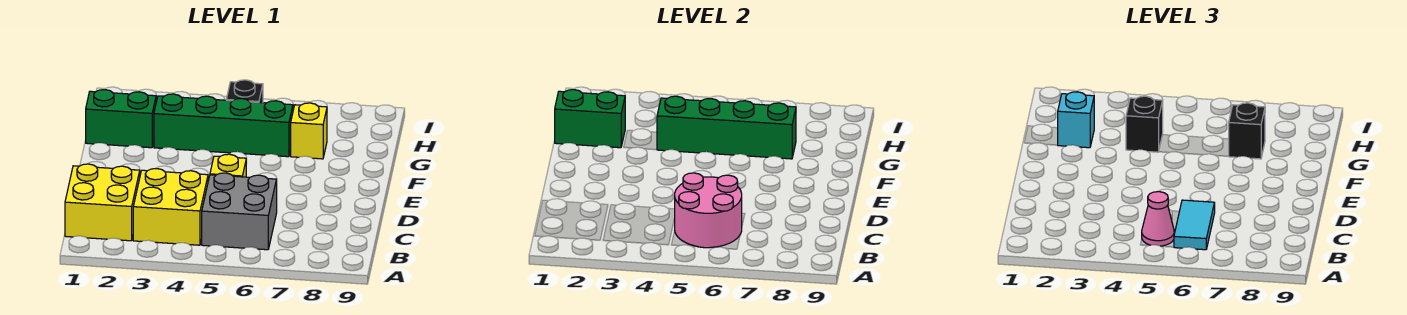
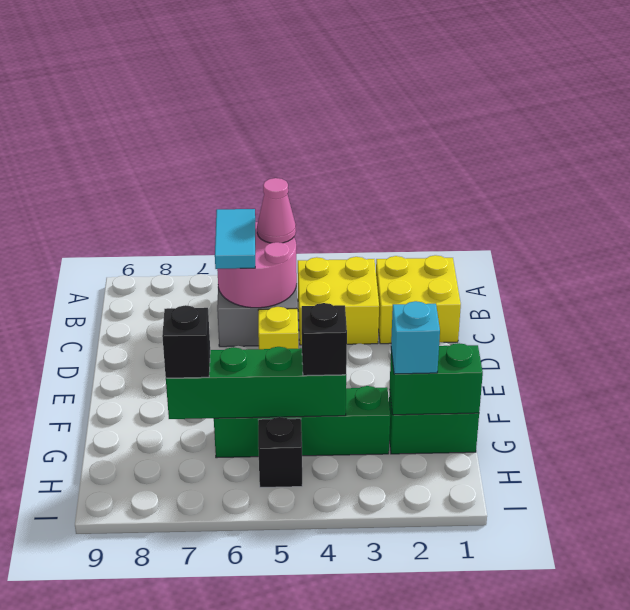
yellow brick G7 level 1 -> none

